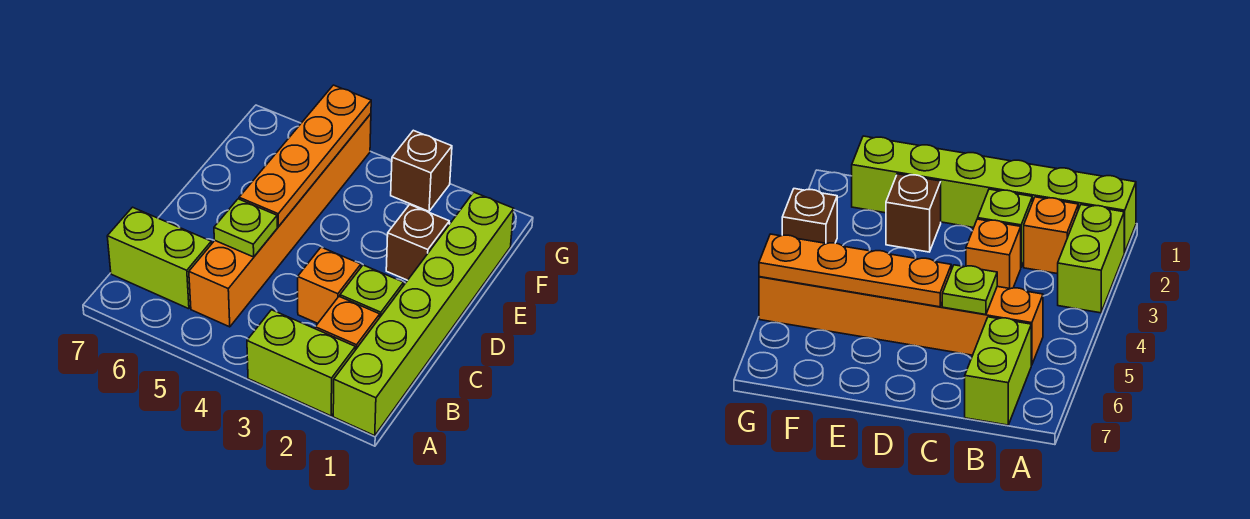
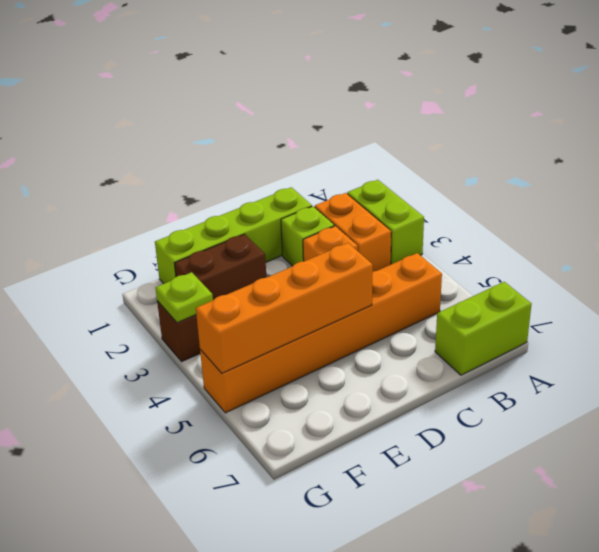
lime brick A1:F1 level 1 -> lime brick C1:F1 level 1
orange brick B2 level 1 -> orange brick B2:B3 level 1
lime brick B6:B7 level 1 -> lime brick A7:B7 level 1
lime plate C5 level 2 -> lime plate G3 level 2
orange plate D5:G5 level 2 -> orange brick D5:G5 level 2
brown brick E2 level 1 -> brown brick E2:F2 level 1

